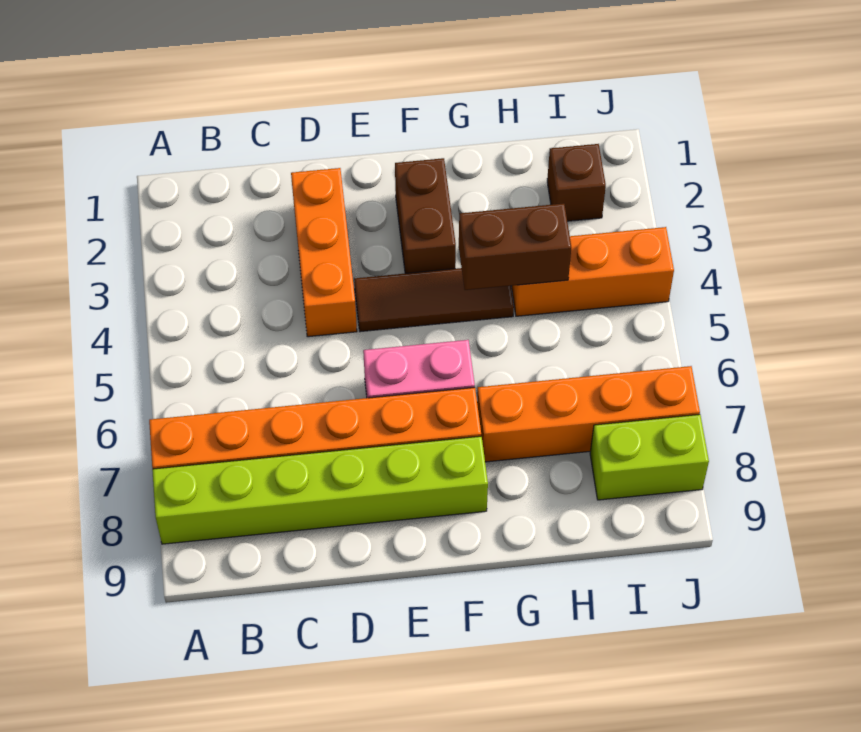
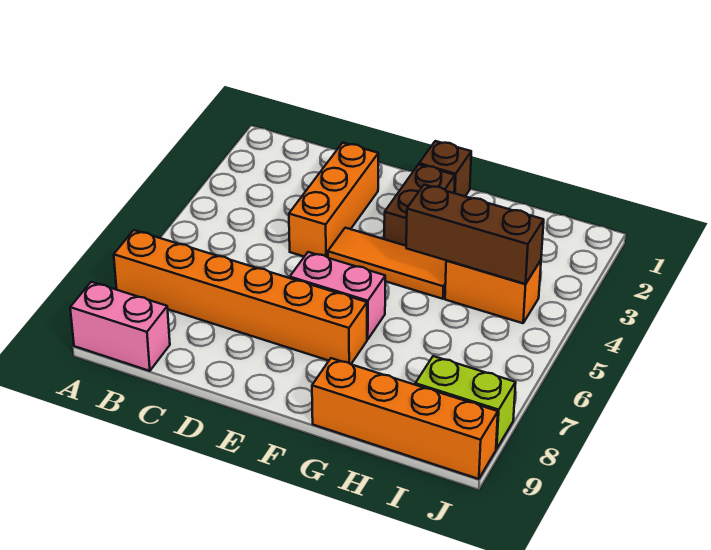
lime brick A8:F8 level 1 -> none
none -> pink brick A9:B9 level 1
brown tile E4:G4 level 1 -> orange tile E4:G4 level 1
brown brick G4:H4 level 2 -> brown brick G4:I4 level 2
orange brick G7:J7 level 1 -> orange brick G9:J9 level 1
orange brick H4:J4 level 1 -> orange brick H4:I4 level 1
brown brick I2 level 1 -> brown brick F1 level 1

